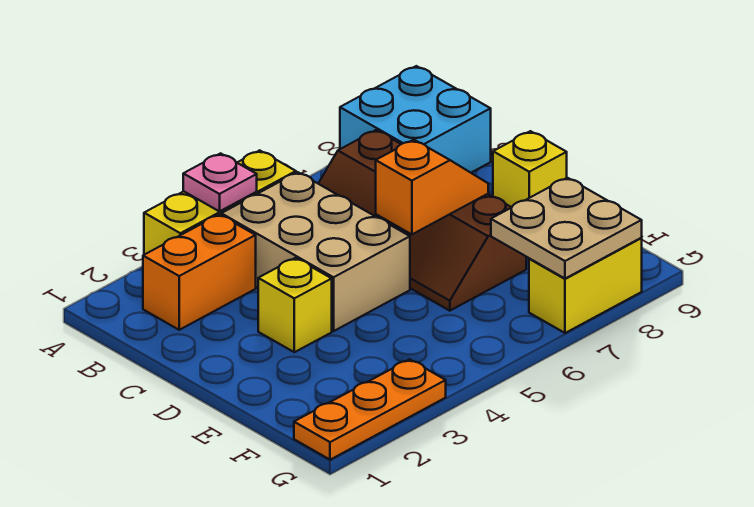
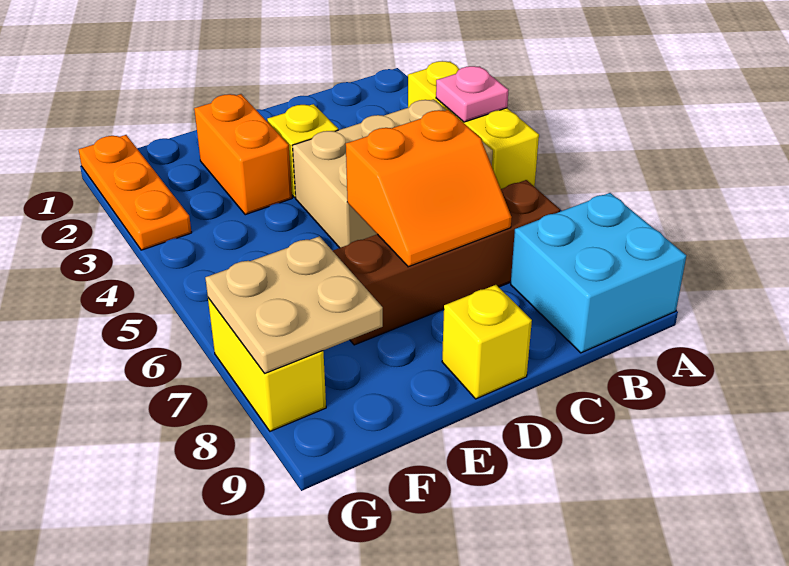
orange brick B2:B3 level 1 -> orange brick E2:E3 level 1
orange slope D6:D7 level 2 top 6 -> orange slope C6:D7 level 2 top 6

